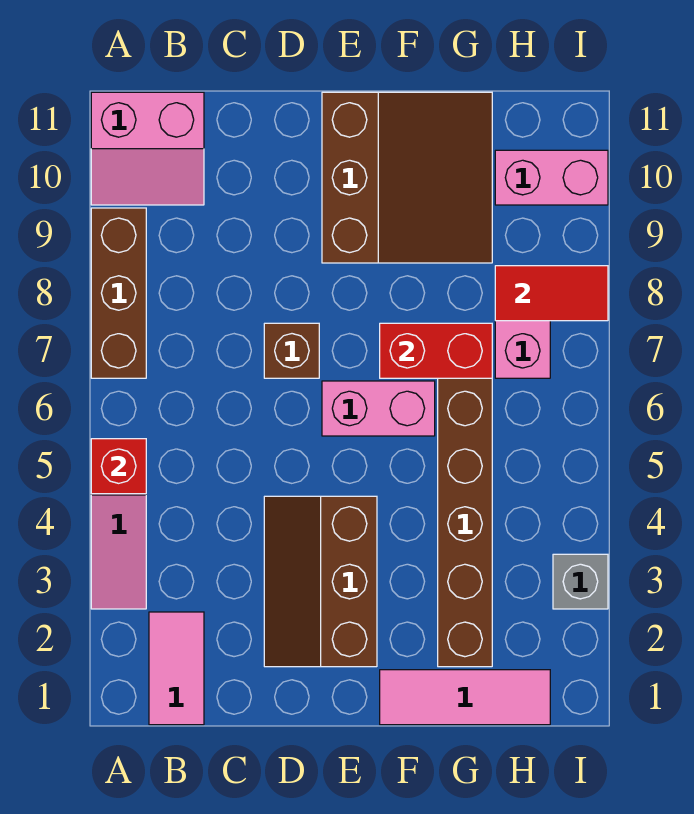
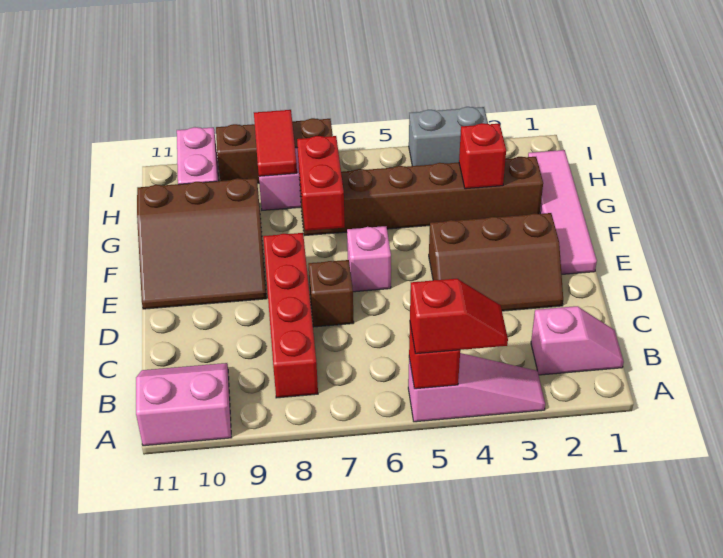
none -> red slope A4:A5 level 3 top 5
brown brick A7:A9 level 1 -> brown brick I7:I9 level 1
pink slope A10:B11 level 1 top 11 -> pink slope A10:B11 level 1 top A
pink tile B1:B2 level 1 -> pink slope B1:B2 level 1 top 2
none -> red brick B8:E8 level 1
pink brick E6:F6 level 1 -> pink brick E6 level 1
brown slope E9:G11 level 1 top E -> brown slope E9:G11 level 1 top G
pink tile F1:H1 level 1 -> pink tile E1:H1 level 1
none -> red brick G3 level 2
grey brick I3 level 1 -> grey brick I3:I4 level 1

